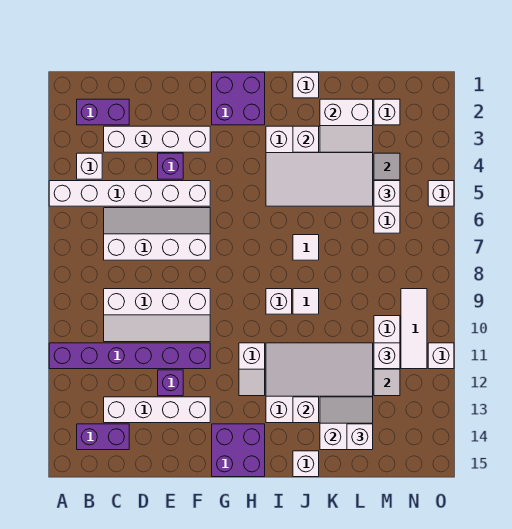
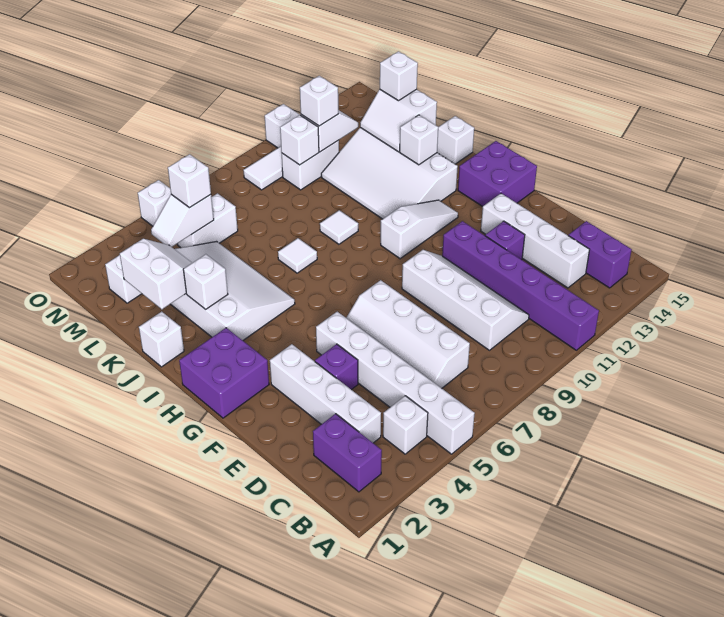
white slope H11:H12 level 1 top 11 -> white slope H10:H12 level 1 top 10
white brick I9 level 1 -> white brick M10 level 2

